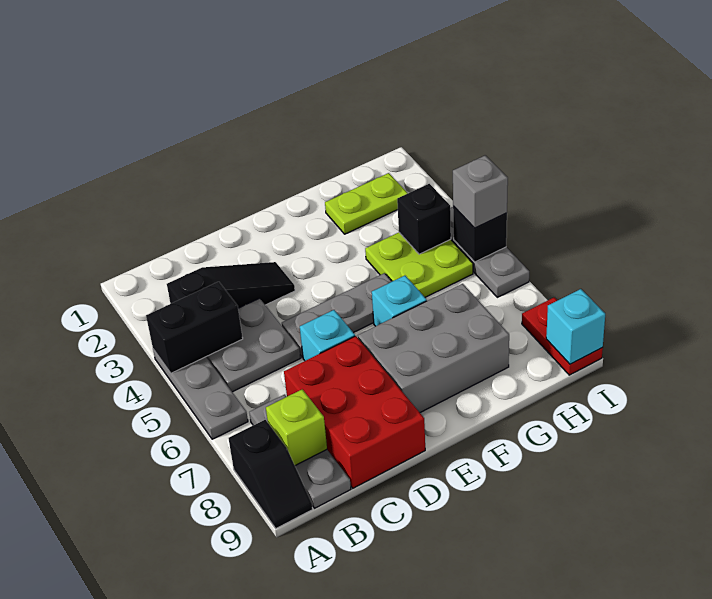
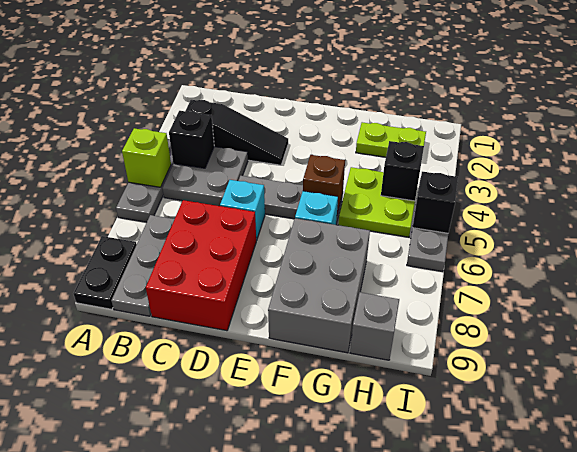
black brick A4:B4 level 2 -> black brick B4 level 2
black slope A8:A9 level 1 top 8 -> black plate A8:A9 level 1
lime brick B8 level 2 -> lime brick A5 level 2
grey brick E7:G8 level 1 -> grey brick F7:G9 level 1
none -> brown brick F5 level 2
grey brick I5 level 3 -> grey brick H9 level 1
red plate I8:I9 level 1 -> none
cyan brick I9 level 2 -> none

